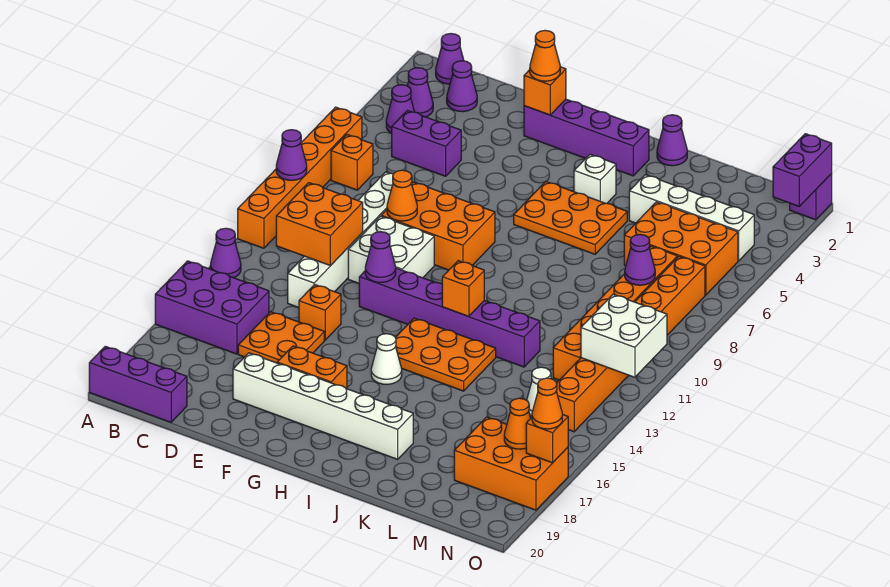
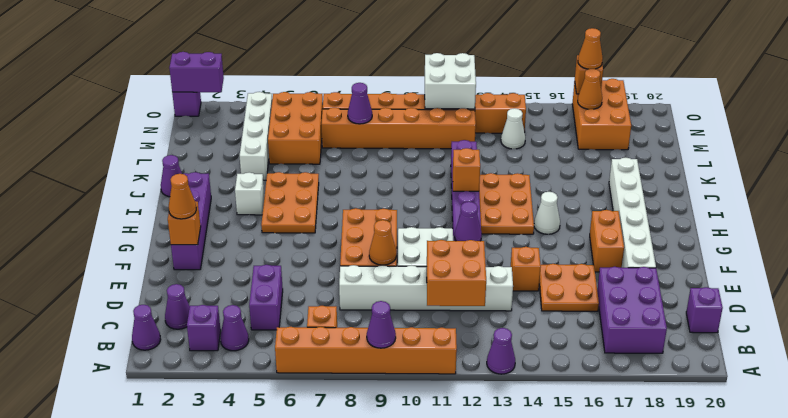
purple brick A15:C16 level 1 -> purple brick B17:D18 level 1
purple brick A20:C20 level 1 -> purple brick C20 level 1
purple cone B3 level 1 -> purple brick B3 level 1

